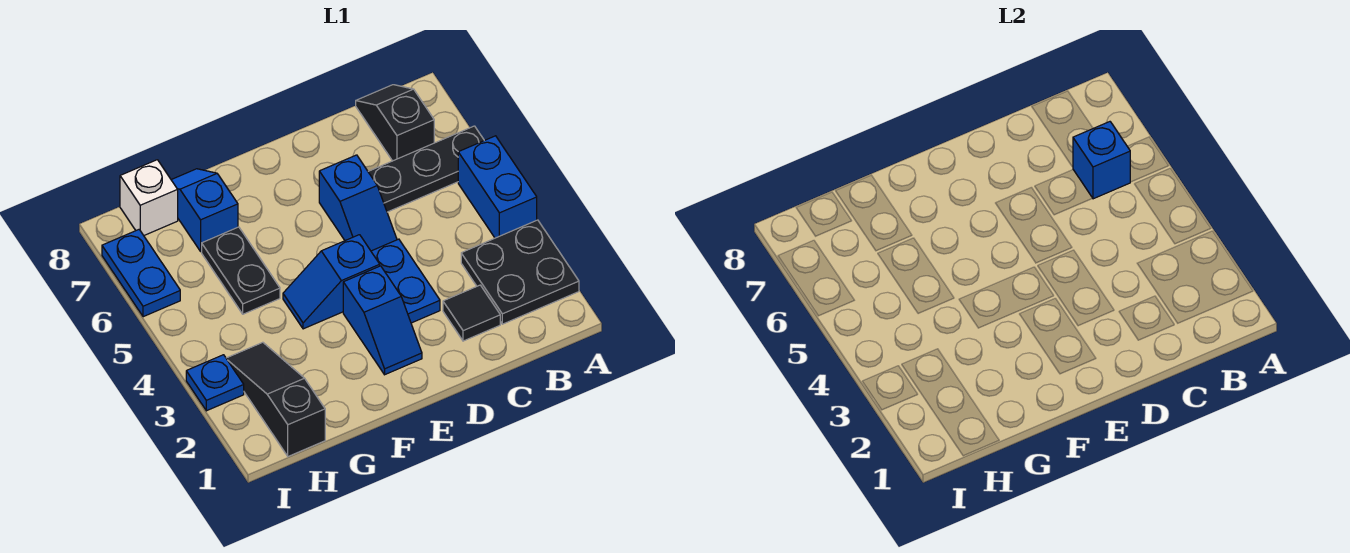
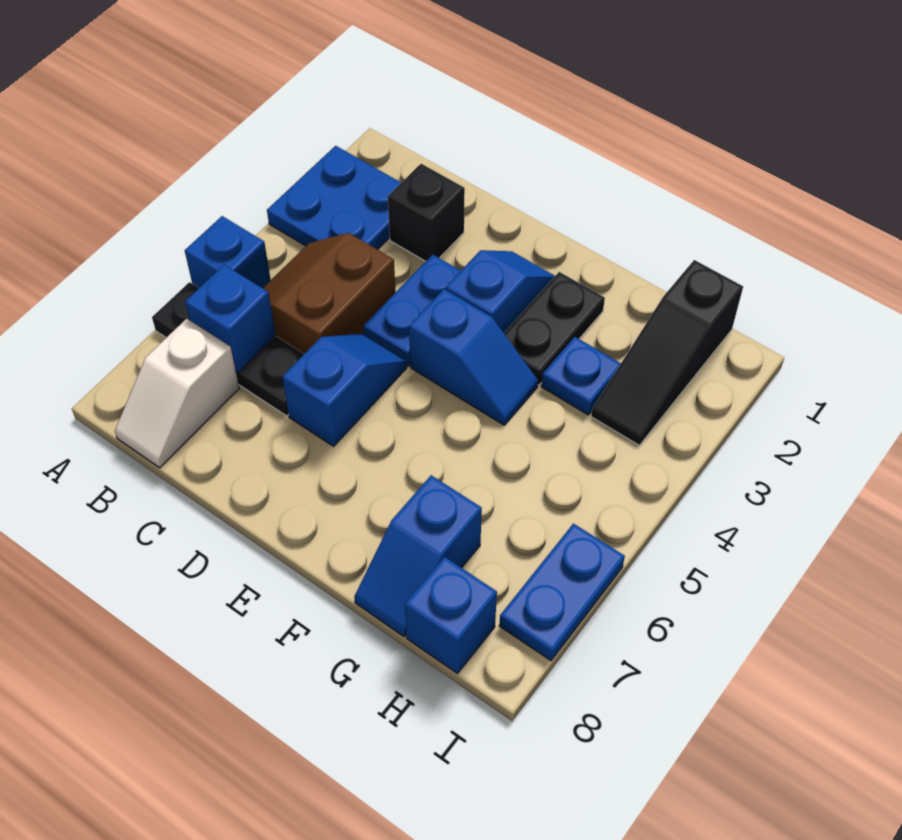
black plate A2:B3 level 1 -> blue plate A2:B3 level 1
blue brick A4:A5 level 1 -> blue brick A5 level 1
none -> brown slope B4:C5 level 1 top C
black slope B7:B8 level 1 top 7 -> white slope B7:B8 level 1 top 7
black tile C2 level 1 -> black brick C2 level 1
black plate G5:G6 level 1 -> black plate F2:F3 level 1
white brick H8 level 1 -> blue brick H8 level 1
blue plate I3 level 1 -> blue plate G3 level 1

